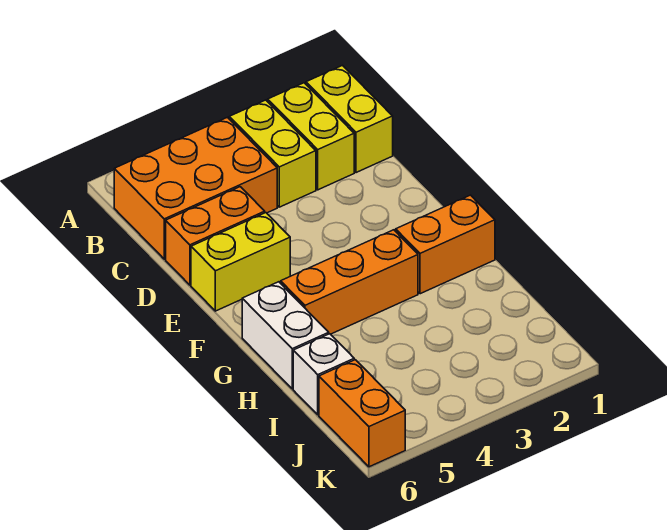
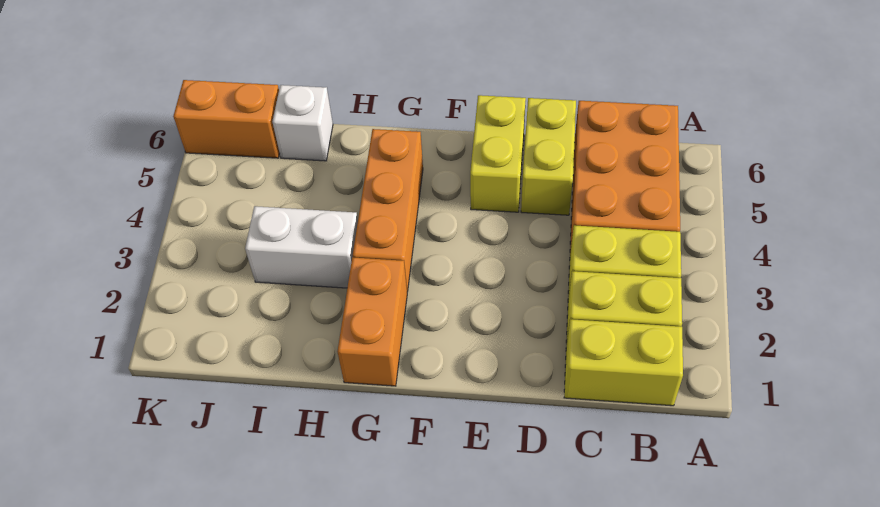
orange brick D5:D6 level 1 -> yellow brick D5:D6 level 1
white brick G6:H6 level 1 -> white brick H3:I3 level 1

